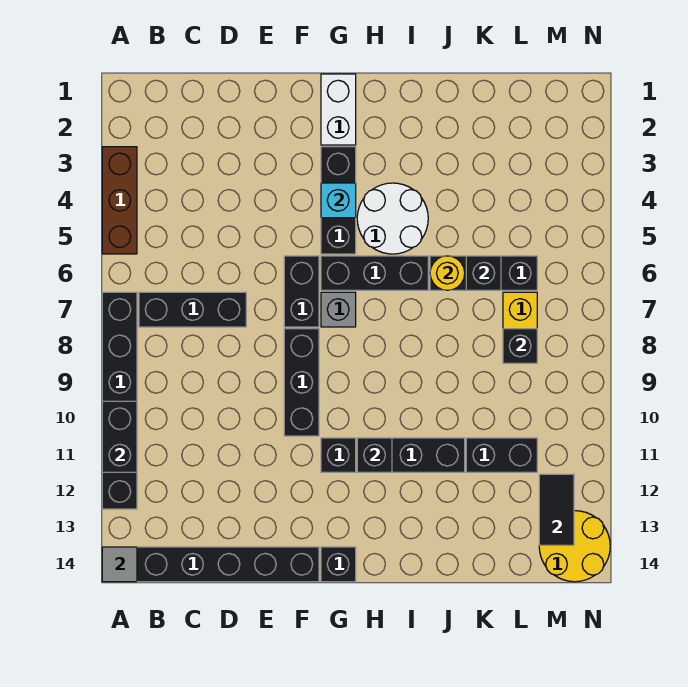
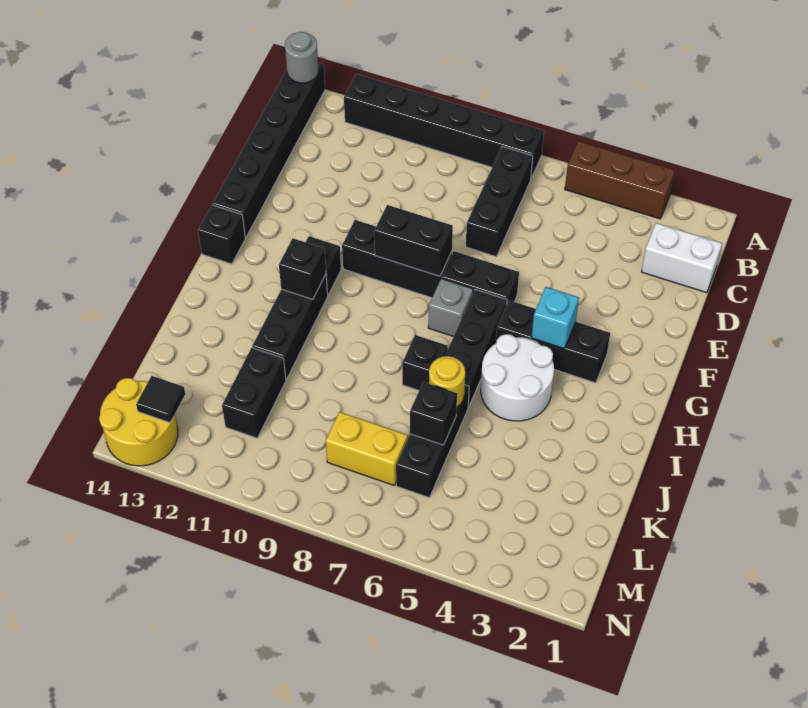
black brick A10:A11 level 2 -> black brick F8:F9 level 2
grey tile A14 level 2 -> grey round brick A14 level 2
white brick G1:G2 level 1 -> white brick C1:C2 level 1
black brick L8 level 2 -> black brick I7 level 1
black tile M12:M13 level 2 -> black tile M13 level 2

